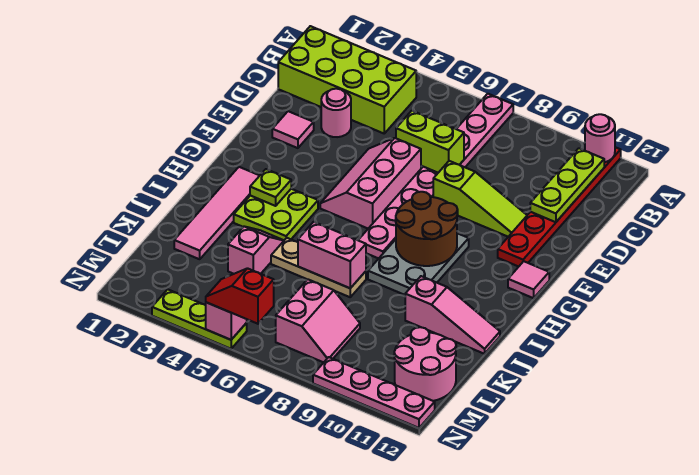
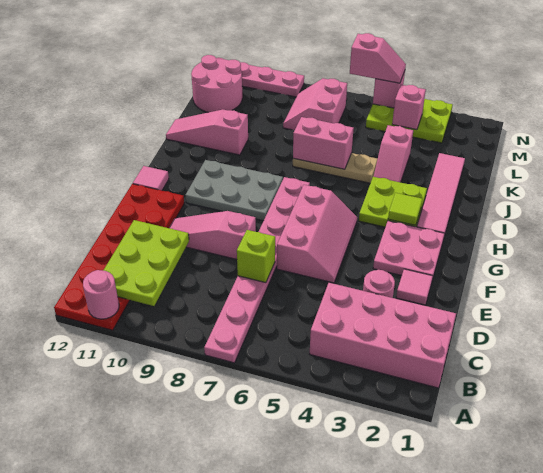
red plate A11:F11 level 1 -> red plate A11:F12 level 1
lime brick B1:C4 level 1 -> pink brick B1:C4 level 1
lime plate B11:D11 level 2 -> lime plate B10:D11 level 2
lime brick D6:D7 level 2 -> lime brick D7 level 2
lime slope E8:E10 level 1 top 8 -> pink slope E8:E10 level 1 top 8
none -> pink plate F2:G3 level 1
grey plate G8:I9 level 1 -> grey plate G8:H10 level 1
brown round brick G8:H9 level 2 -> none
lime plate H3 level 2 -> lime tile H3 level 2
none -> pink brick M4 level 2
lime plate N3:N5 level 1 -> lime plate M3:N5 level 1
red slope N5:N6 level 3 top 6 -> pink slope N5:N6 level 3 top 6

